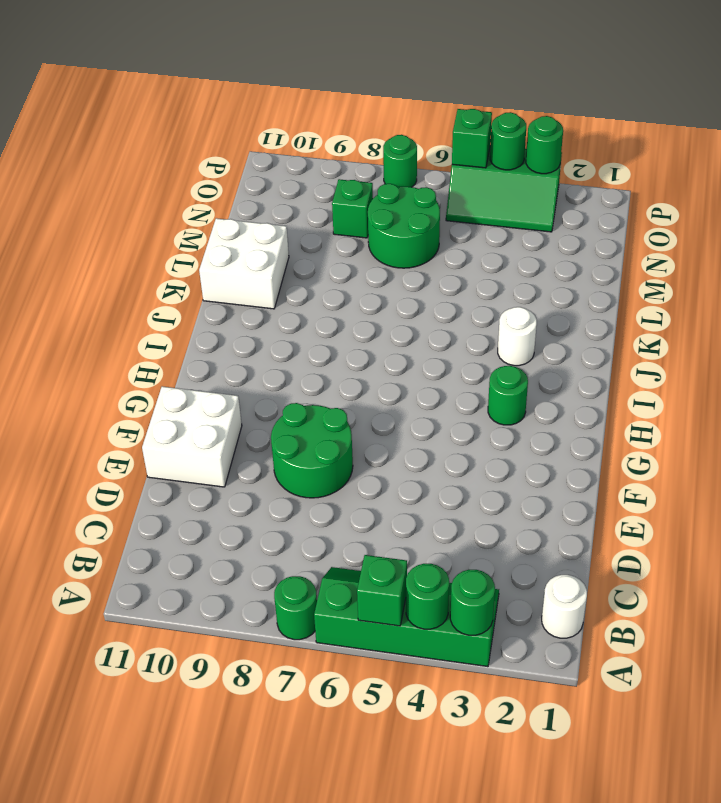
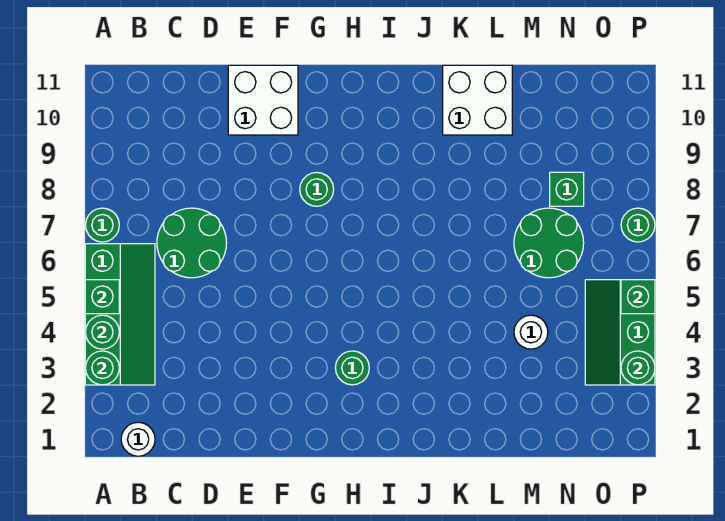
green round brick E7:F8 level 1 -> green round brick C6:D7 level 1
white round brick J3 level 1 -> white round brick M4 level 1
green round brick P4 level 2 -> green round brick G8 level 1

